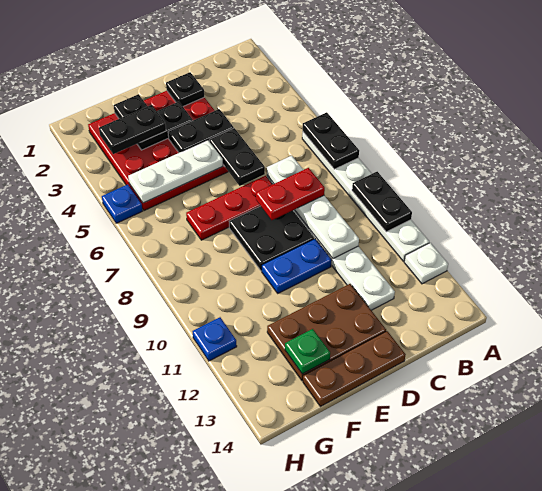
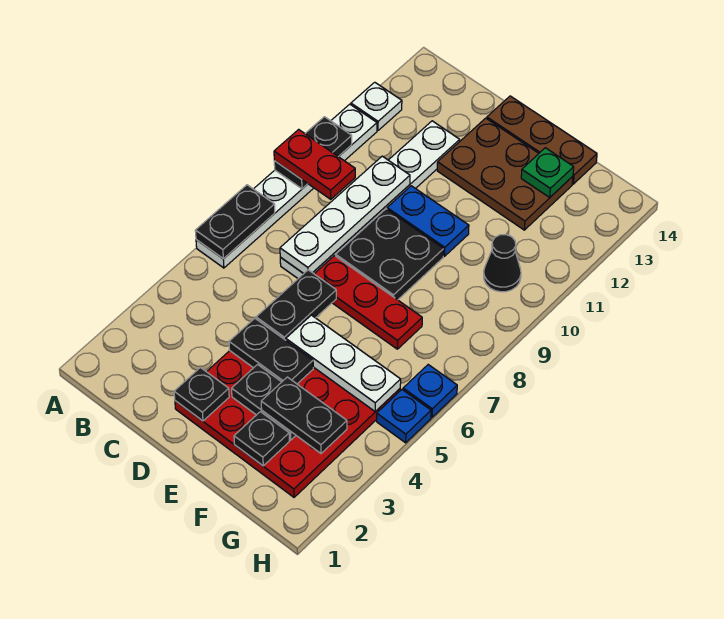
red plate C8:D8 level 3 -> red plate A9:B9 level 3
none -> black cone G10 level 1
blue plate H11 level 1 -> blue plate H6 level 1

